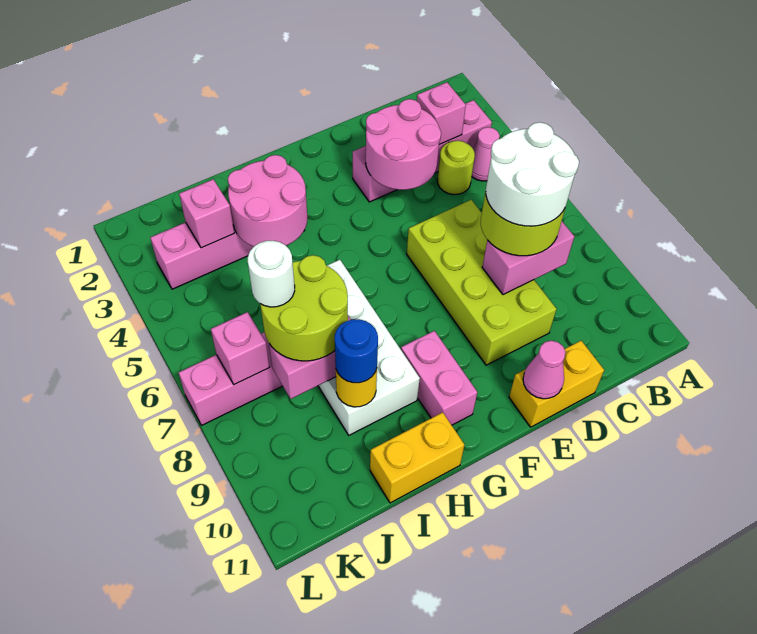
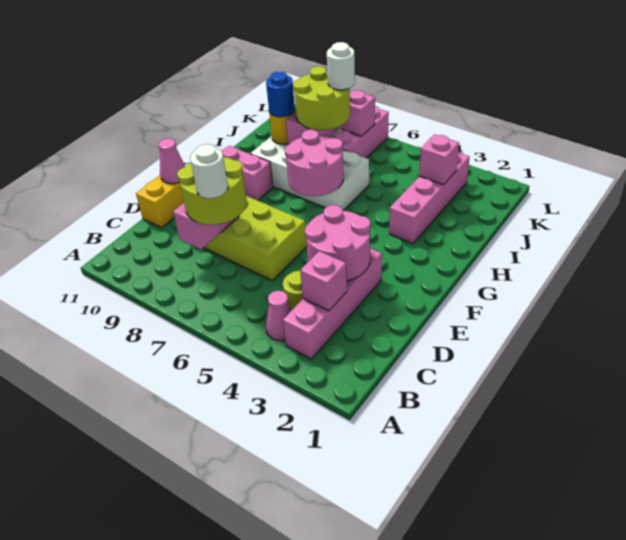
white round brick C7:D8 level 4 -> white round brick C7 level 4
pink round brick H3:I4 level 2 -> pink round brick G6:H7 level 2
yellow brick H11:I11 level 1 -> none

